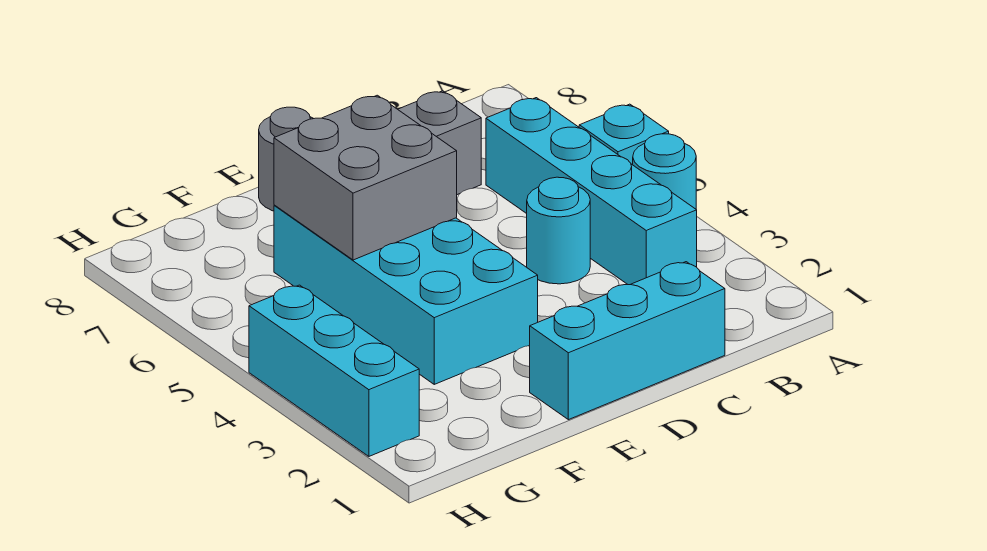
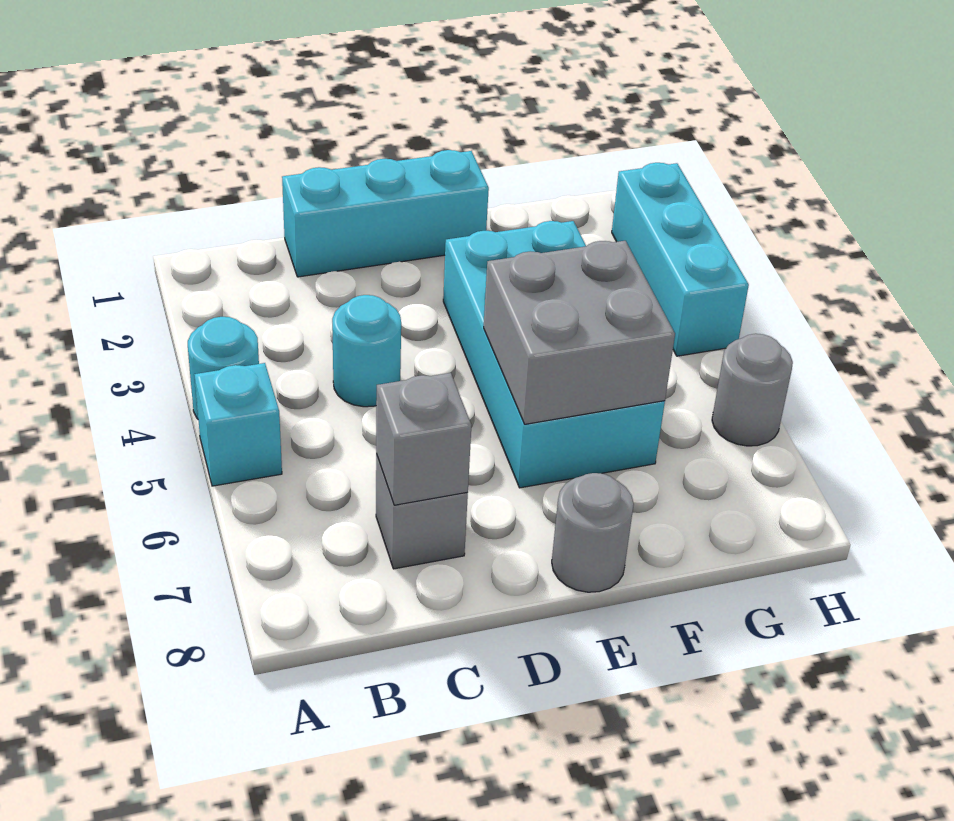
cyan brick B3:B6 level 1 -> none
none -> grey brick C7 level 2
none -> grey round brick H6 level 1

